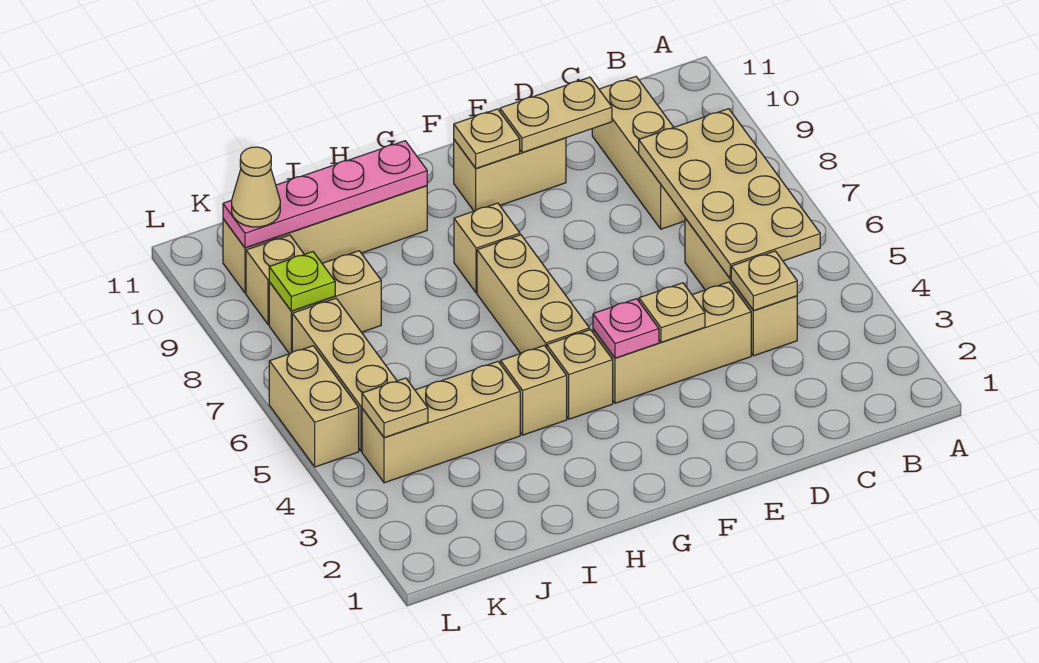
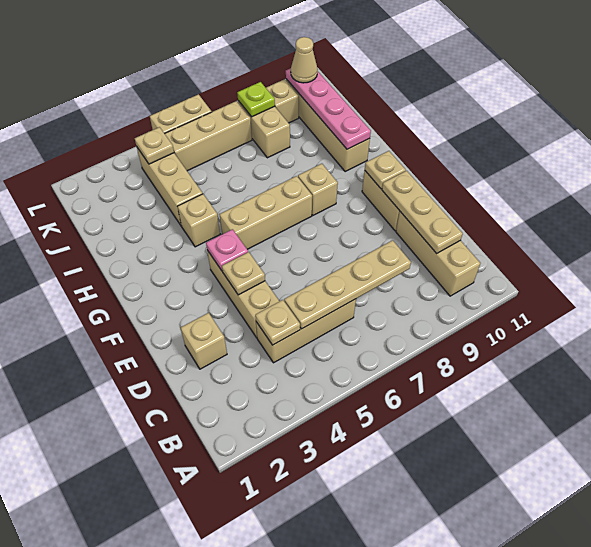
tan plate B5:C8 level 2 -> tan plate C5:C8 level 2
tan brick C8:C10 level 1 -> tan brick B10:D10 level 1
tan plate D10:E10 level 2 -> tan plate C10:E10 level 2
tan brick G4 level 1 -> tan brick D2 level 1

